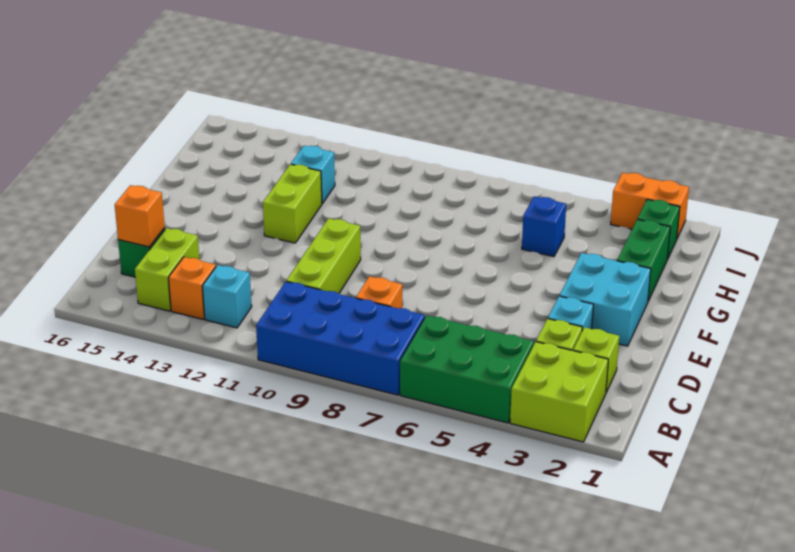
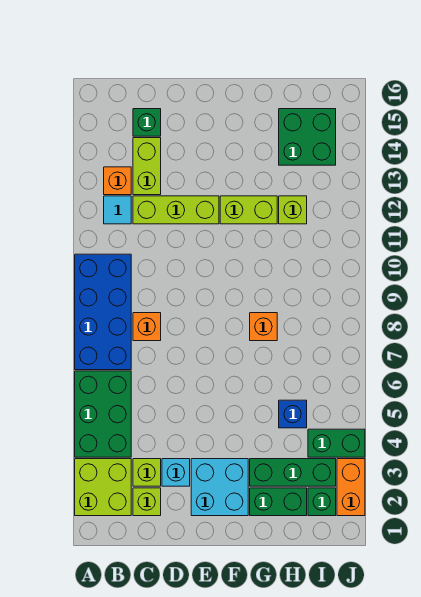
cyan brick B12 level 1 -> cyan tile B12 level 1
lime brick B14:C14 level 1 -> lime brick C13:C14 level 1
lime brick C10:E10 level 1 -> lime brick C12:E12 level 1
orange brick C15 level 2 -> orange brick G8 level 1
none -> green brick G3:I3 level 1
cyan brick H12 level 1 -> lime brick H12 level 1
none -> green brick H14:I15 level 1
none -> green brick I4:J4 level 1

